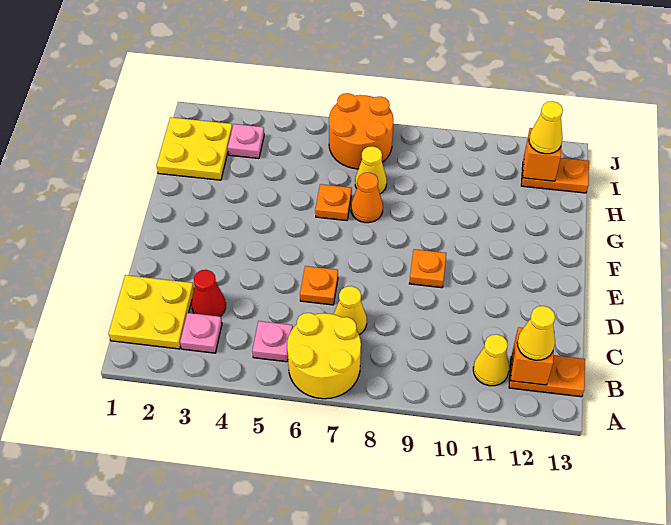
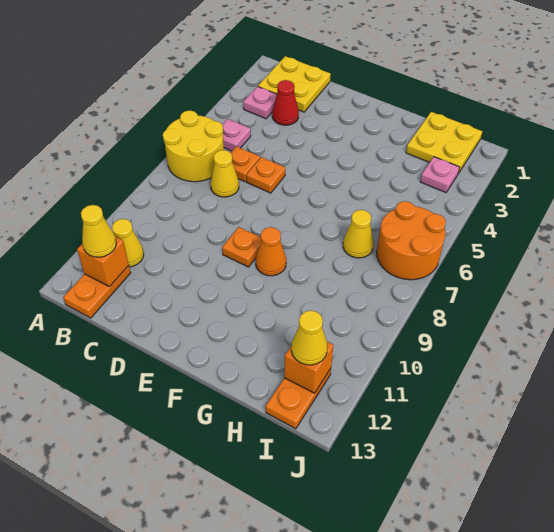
orange plate G6 level 1 -> orange plate C6 level 1
orange cone G7 level 1 -> orange cone F9 level 1

